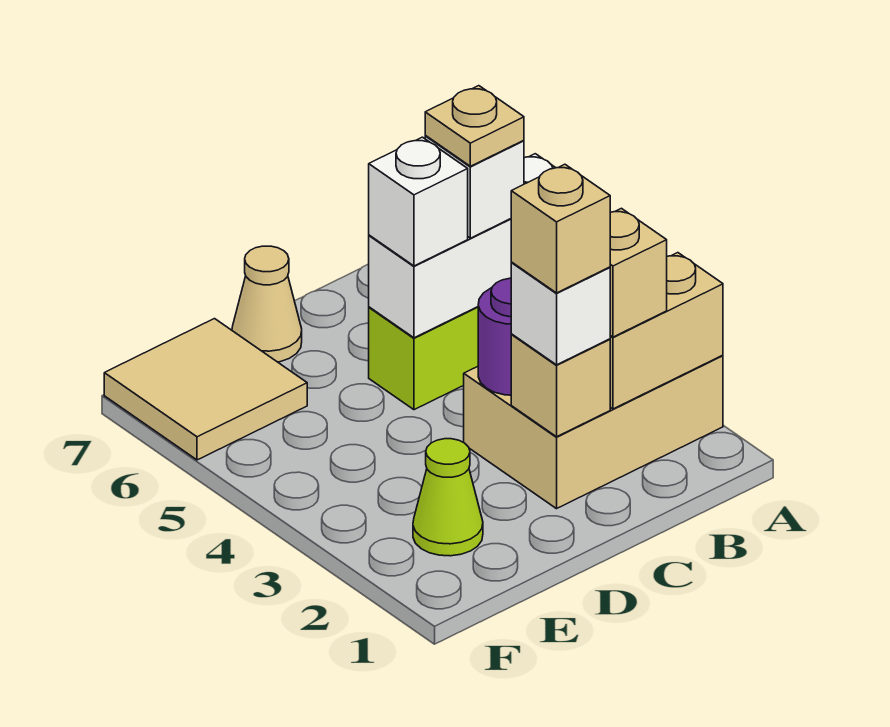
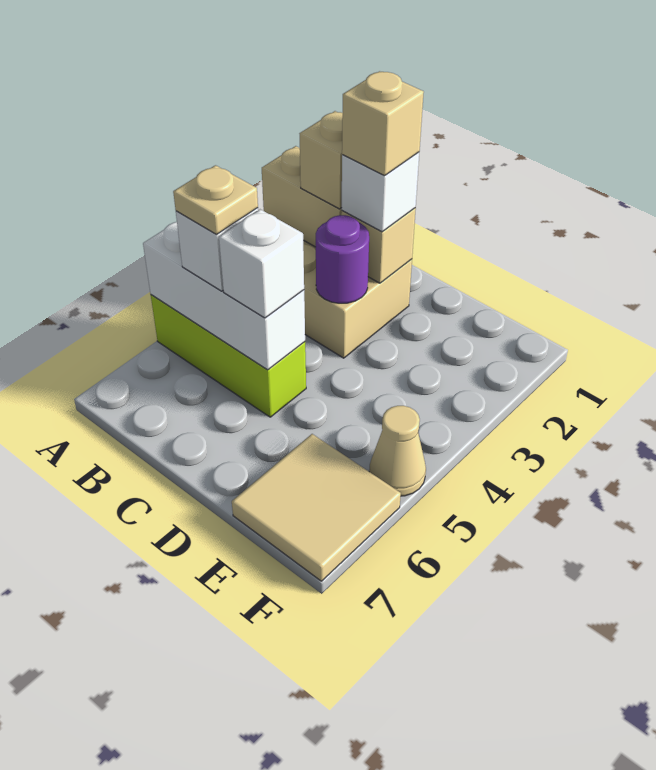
tan cone D7 level 1 -> tan cone F5 level 1
lime cone E2 level 1 -> none

